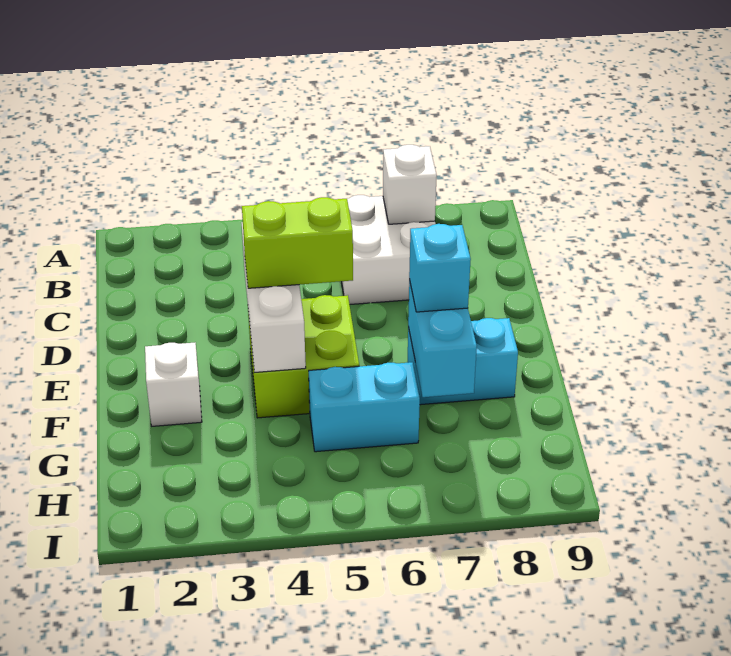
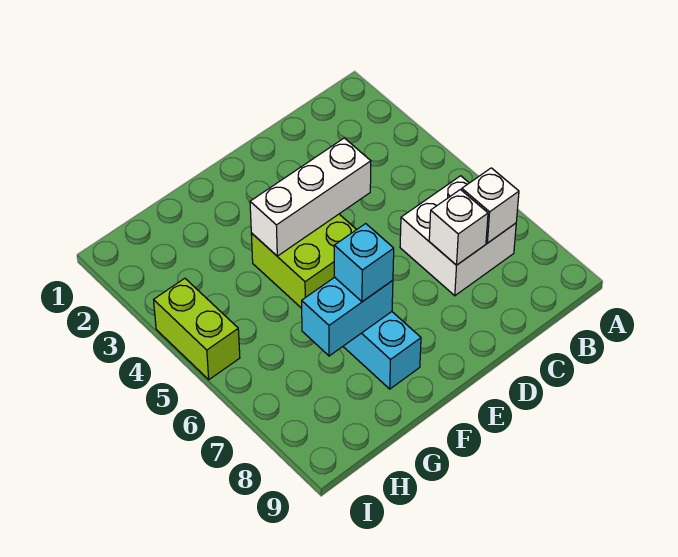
lime brick E4:E5 level 3 -> lime brick I4:I5 level 1
white brick F2 level 1 -> white brick C7 level 2
cyan brick G5:G6 level 1 -> none

